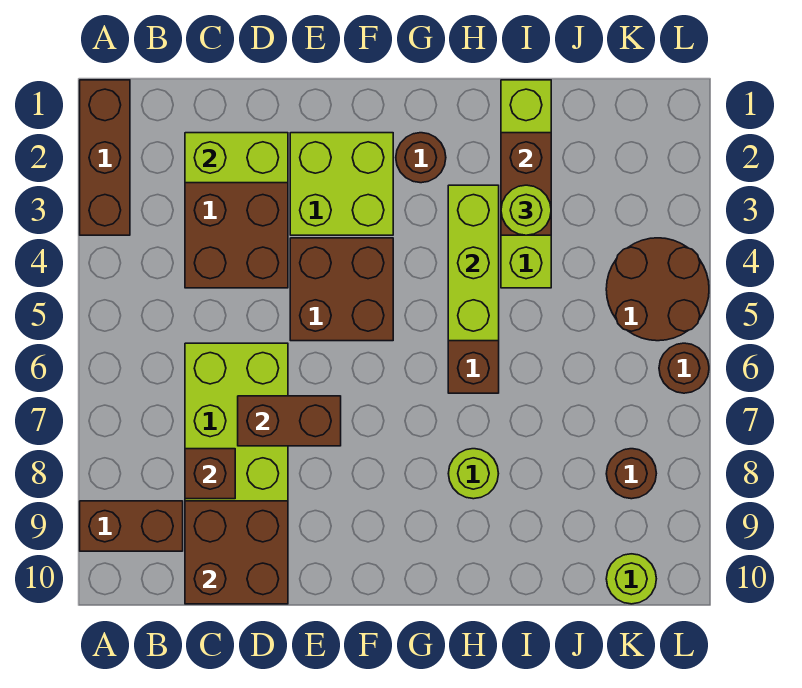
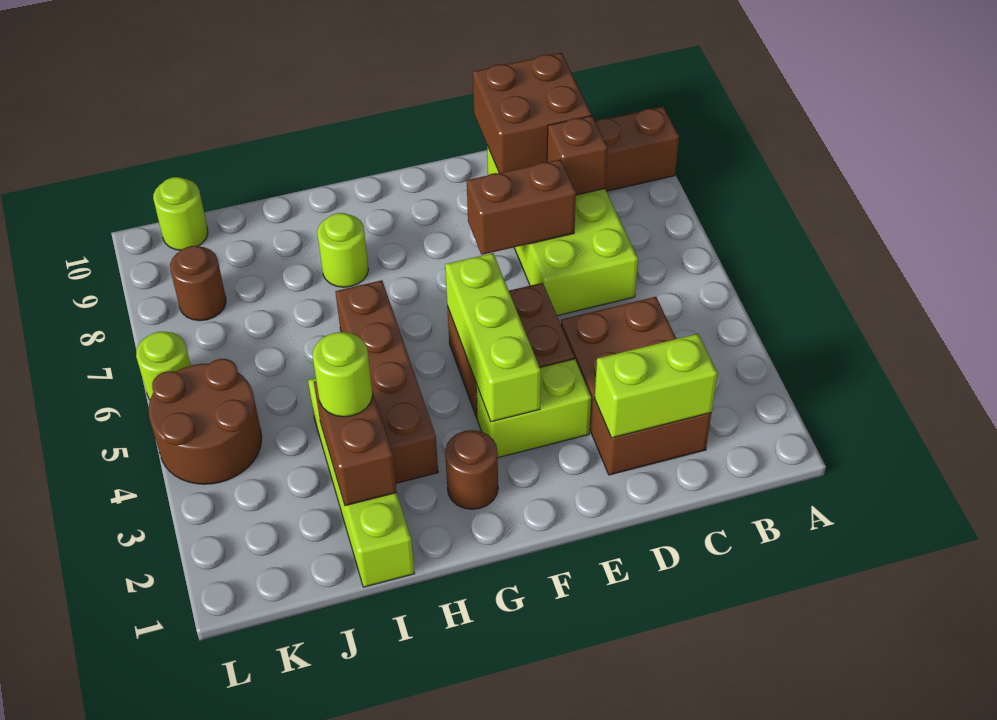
brown brick A1:A3 level 1 -> none
lime brick E2:F3 level 1 -> lime brick E3:F3 level 1
lime brick H3:H5 level 2 -> lime brick F3:F5 level 2
brown round brick L6 level 1 -> lime round brick L6 level 1

